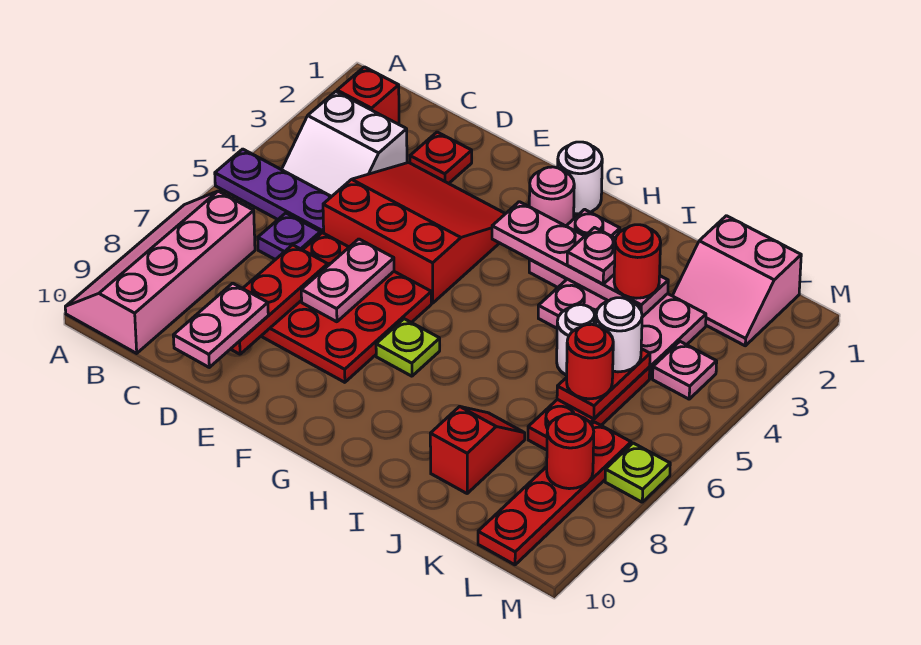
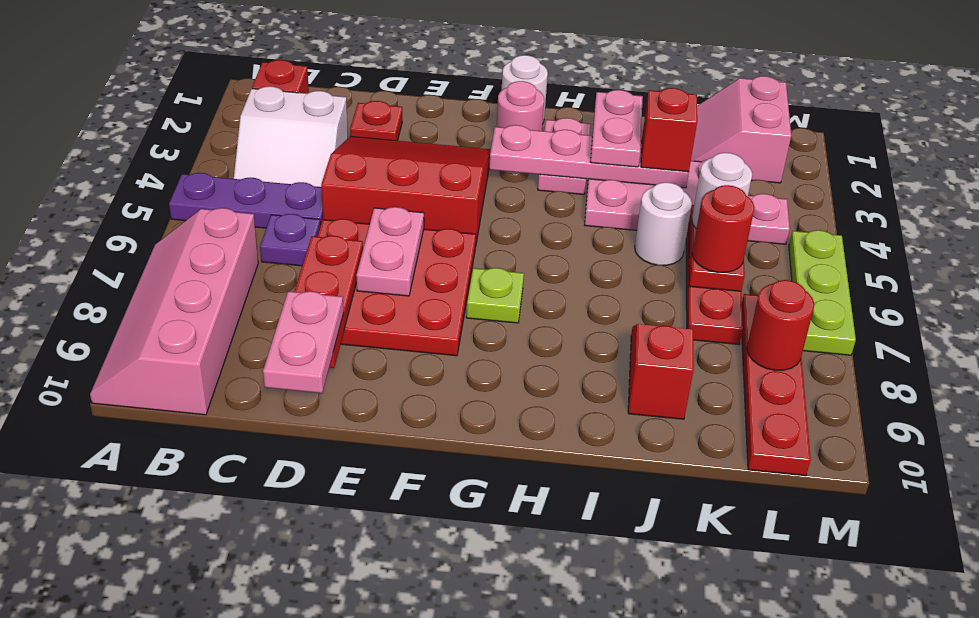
pink plate I3 level 3 -> pink plate I2:I3 level 3
red round brick J3 level 3 -> red brick J3 level 3
pink slope K1:L2 level 1 top 1 -> pink slope K1:L2 level 1 top L
lime plate M7 level 1 -> lime plate M5:M7 level 1

